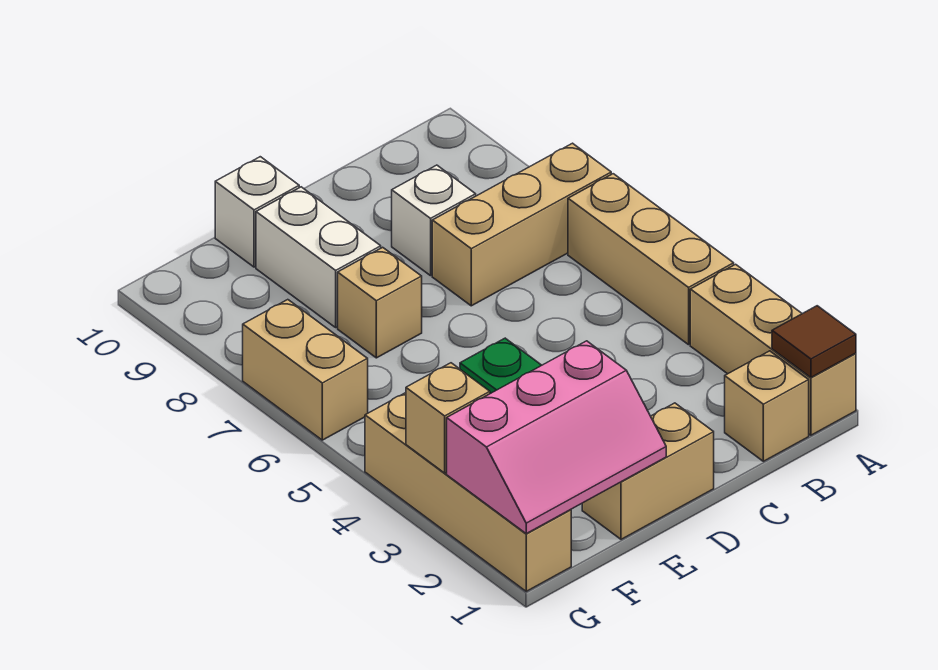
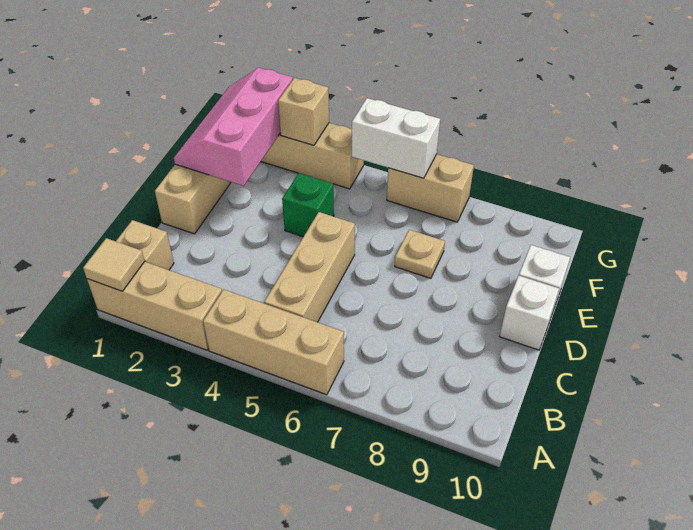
brown tile A1 level 2 -> tan tile A1 level 2
tan brick A7:C7 level 1 -> tan brick B5:D5 level 1
white brick C8 level 1 -> white brick D10 level 1
tan brick E7 level 1 -> tan plate E7 level 1
white brick E8:E9 level 1 -> white brick G5:G6 level 2

